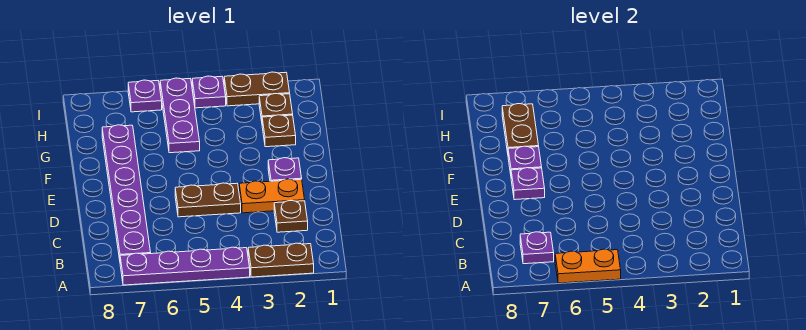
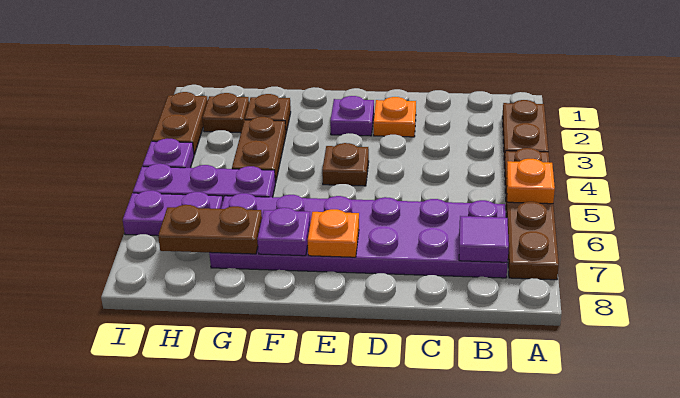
purple plate A4:A7 level 1 -> brown plate A4:A7 level 1
orange plate A5:A6 level 2 -> orange plate A5 level 2
purple plate B7:G7 level 1 -> purple plate B6:G7 level 1
purple plate B7 level 2 -> purple tile B7 level 2
brown plate C2 level 1 -> brown plate E4 level 1
orange plate D2:D3 level 1 -> orange plate D2 level 1
brown plate D4:D5 level 1 -> brown plate G3:G4 level 1
purple plate E7 level 2 -> orange plate E7 level 2
purple plate I6 level 1 -> purple plate H6:I6 level 1

